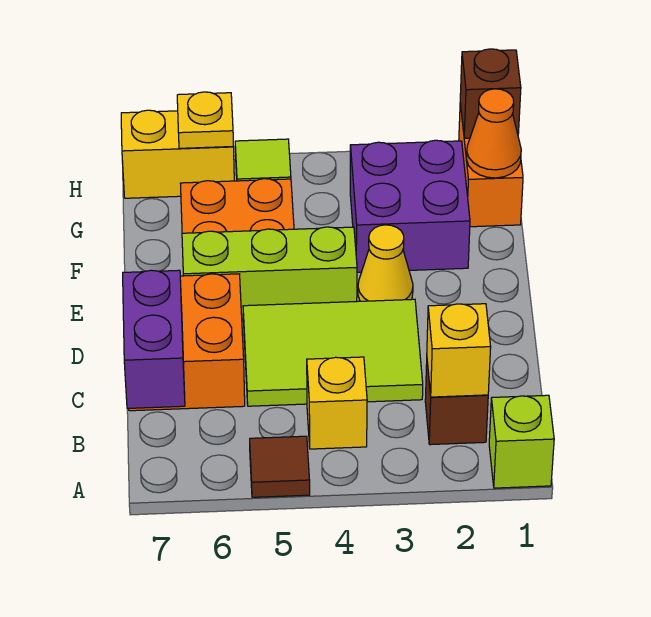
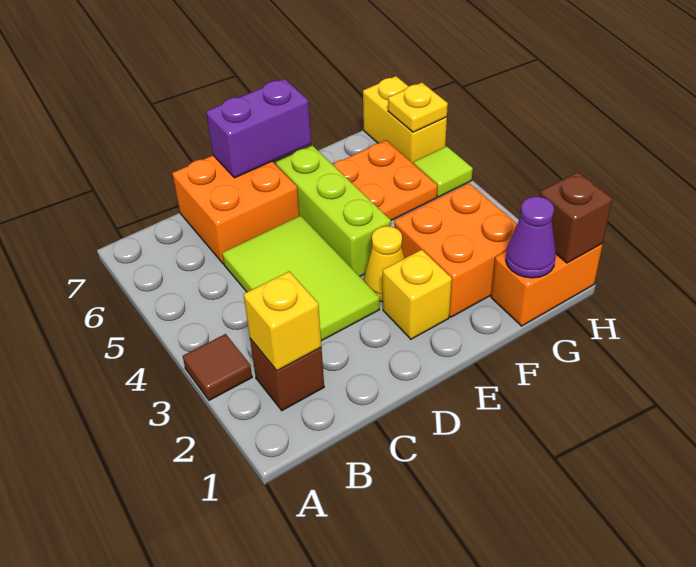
lime brick A1 level 1 -> none
brown tile A5 level 1 -> brown tile A3 level 1
yellow brick B4 level 1 -> yellow brick E2 level 1
purple brick B7:C7 level 2 -> purple brick D7:E7 level 2
purple brick F2:G3 level 1 -> orange brick F2:G3 level 1
orange cone G1 level 2 -> purple cone G1 level 2

